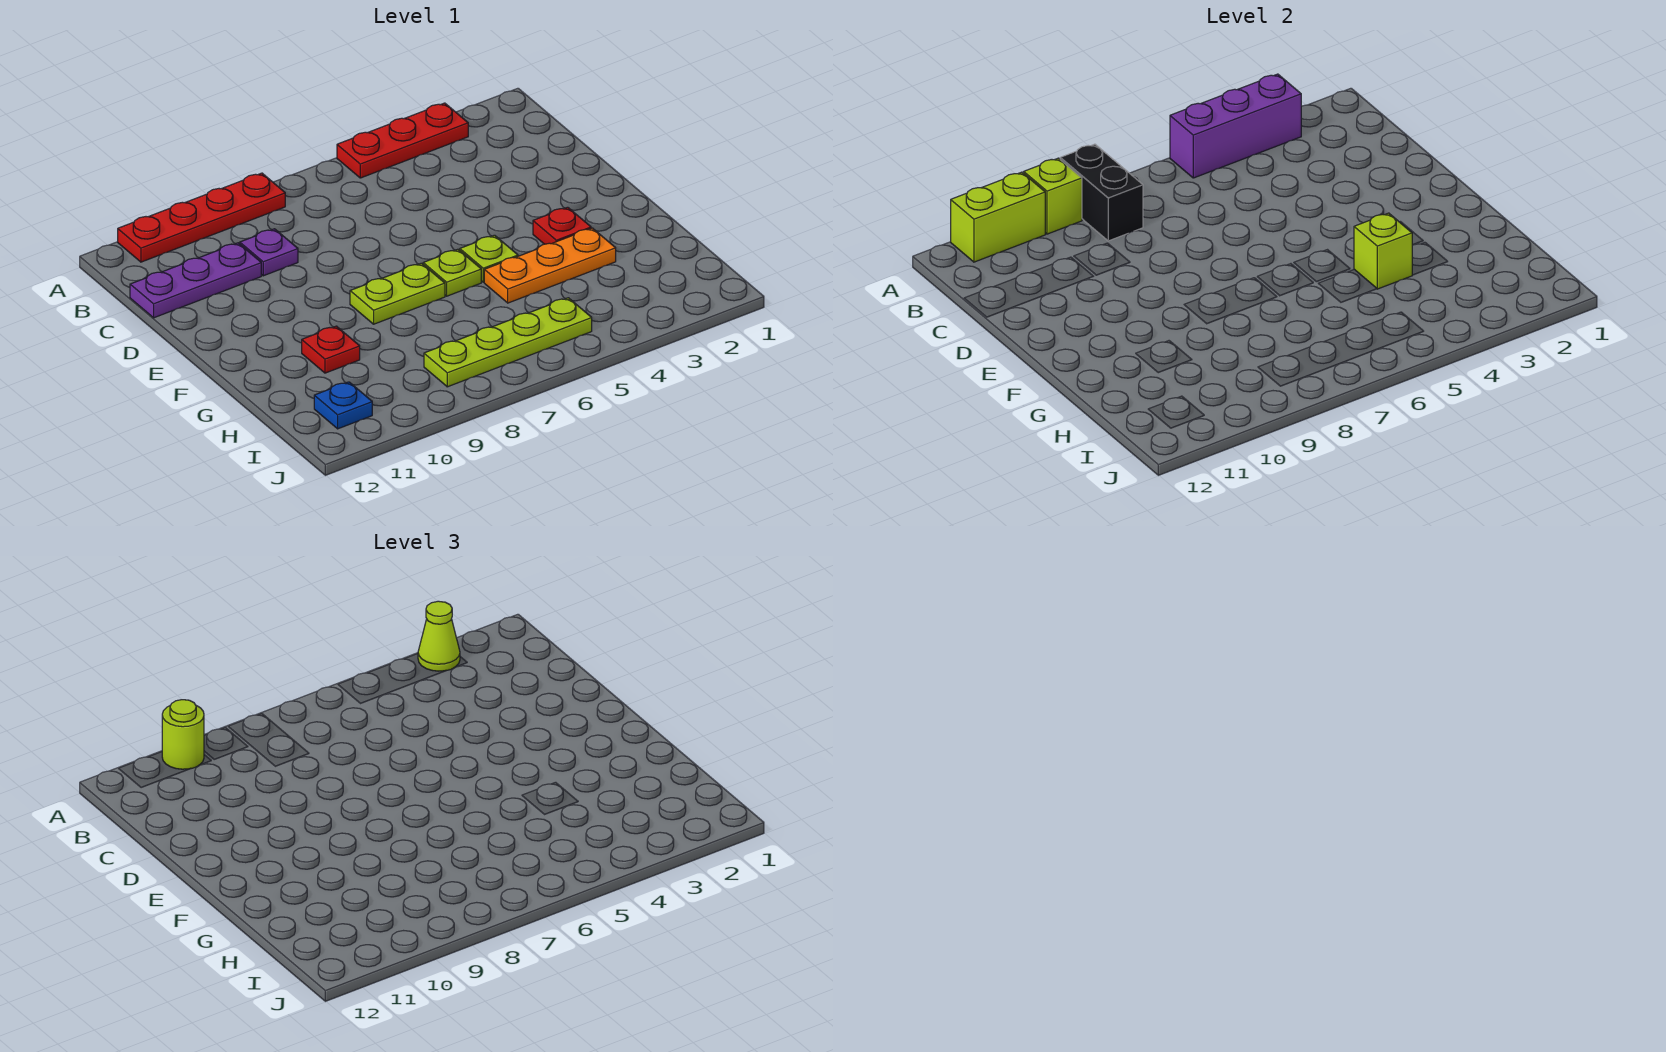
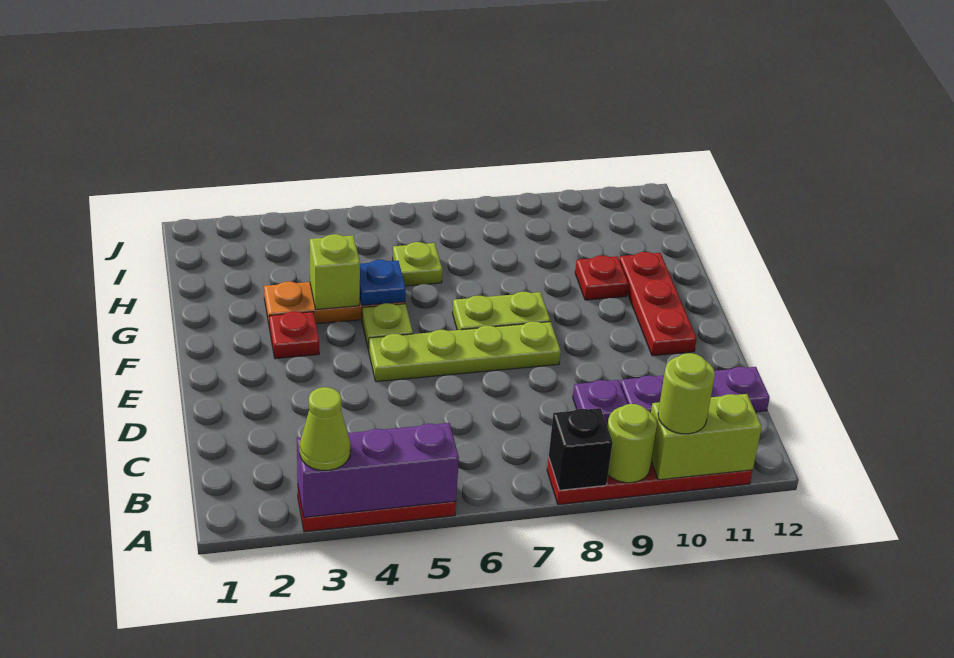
black brick A8:B8 level 2 -> black brick A8 level 2
lime brick A9 level 2 -> lime round brick A9 level 2
none -> red plate E11:G11 level 1
lime plate F6 level 1 -> lime plate H6 level 1
lime plate I5:I8 level 1 -> lime plate E5:E8 level 1
blue plate I11 level 1 -> blue plate G5 level 2

